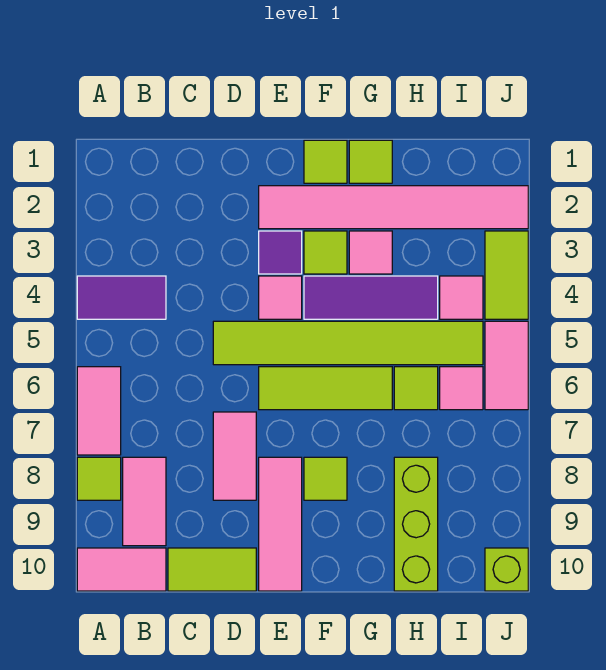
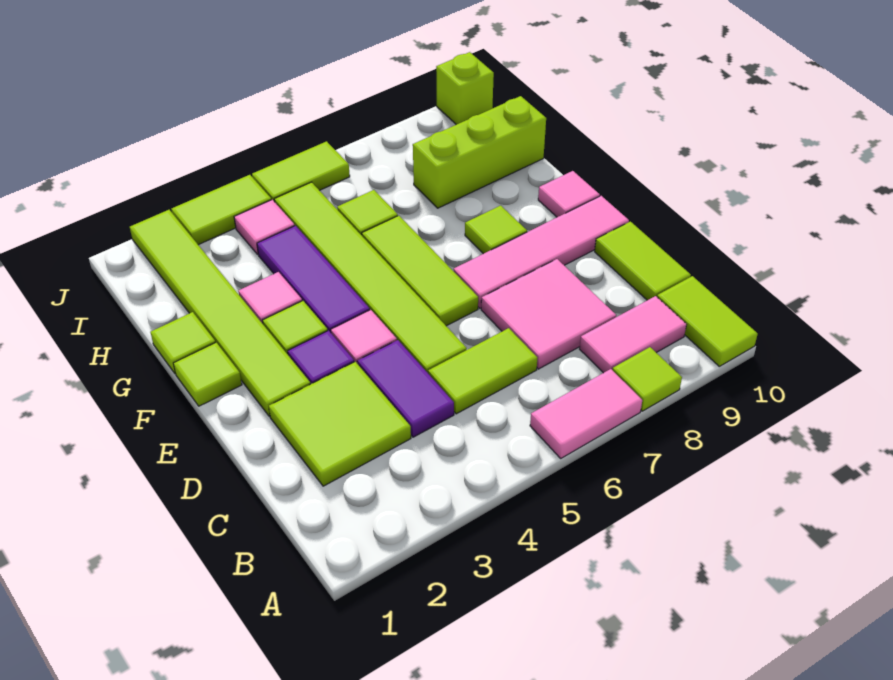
purple tile A4:B4 level 1 -> purple tile C4:D4 level 1
pink tile A10:B10 level 1 -> lime tile A10:B10 level 1
none -> lime tile C2:D3 level 1
none -> lime tile C5:C6 level 1
pink tile D7:D8 level 1 -> pink tile C7:D8 level 1
pink tile E2:J2 level 1 -> lime tile E2:J2 level 1
pink tile E8:E10 level 1 -> pink tile E7:E10 level 1
pink tile I6 level 1 -> pink tile F10 level 1
pink tile J5:J6 level 1 -> lime tile J5:J6 level 1

